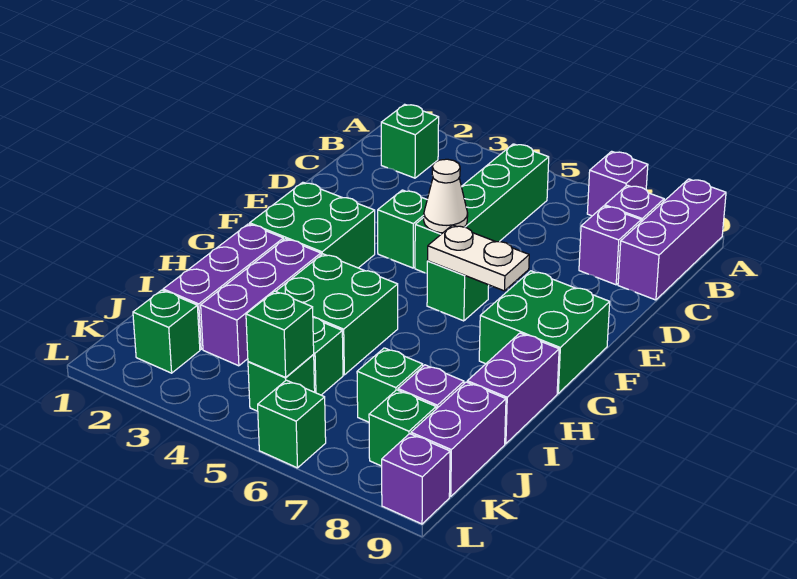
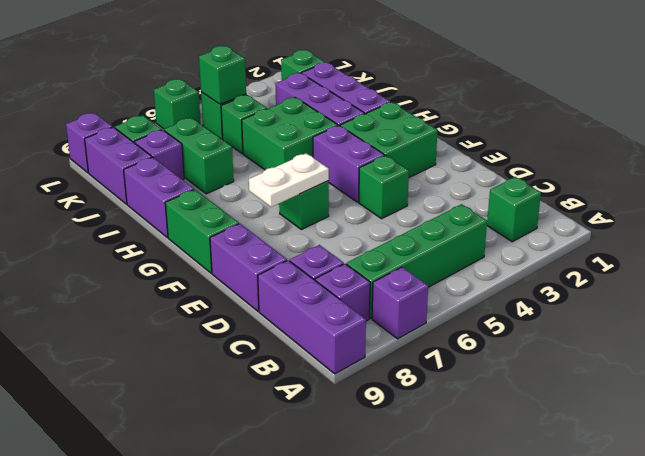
green brick B5:E5 level 1 -> green brick B4:B7 level 1
none -> purple brick D9:E9 level 1
white cone E5 level 2 -> none
none -> purple brick F4:G4 level 1
green brick F8:G9 level 1 -> green brick F9:G9 level 1
green brick J7 level 1 -> green brick I7:J7 level 1

